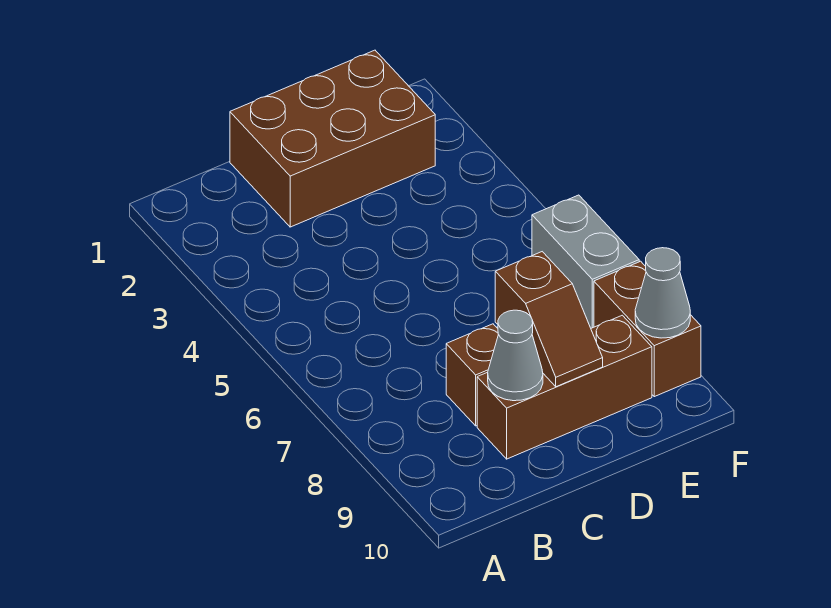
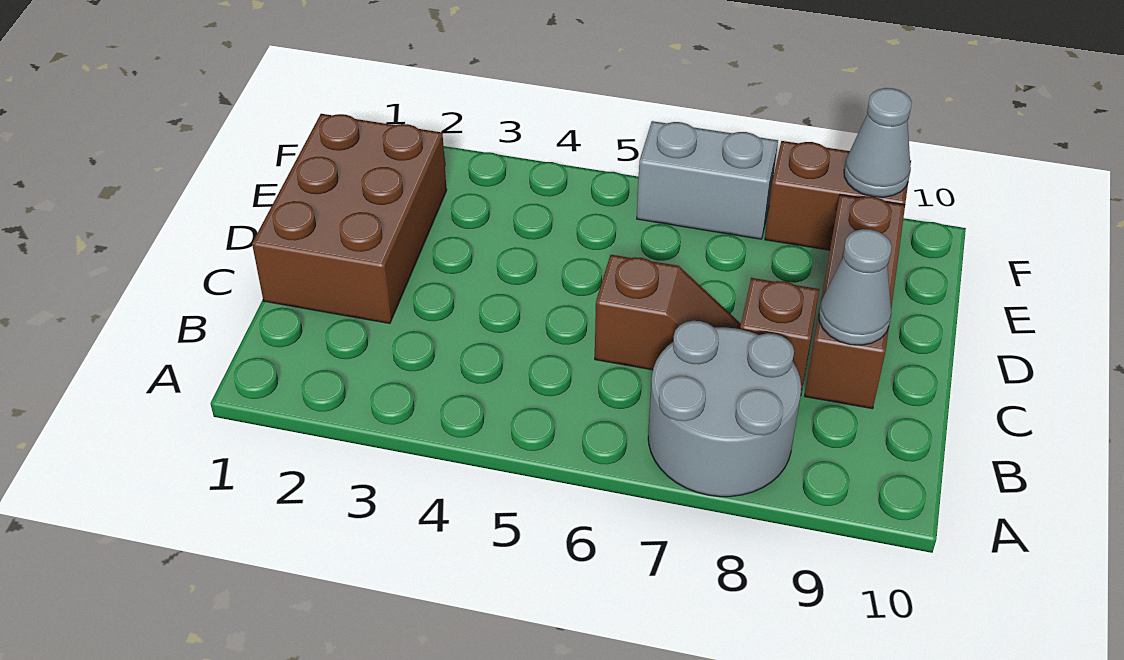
none -> grey round brick A7:B8 level 1
brown slope D8:D9 level 2 top 8 -> brown slope C6:C7 level 1 top 6

